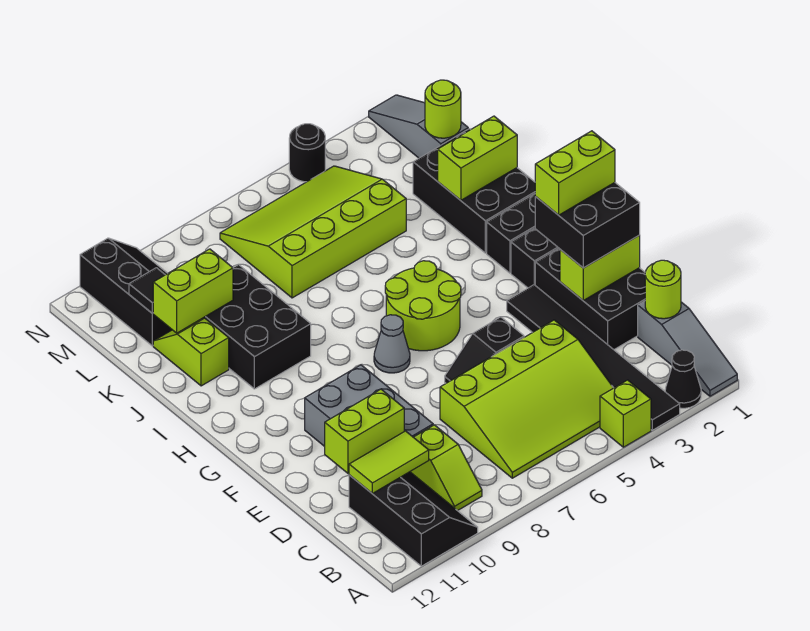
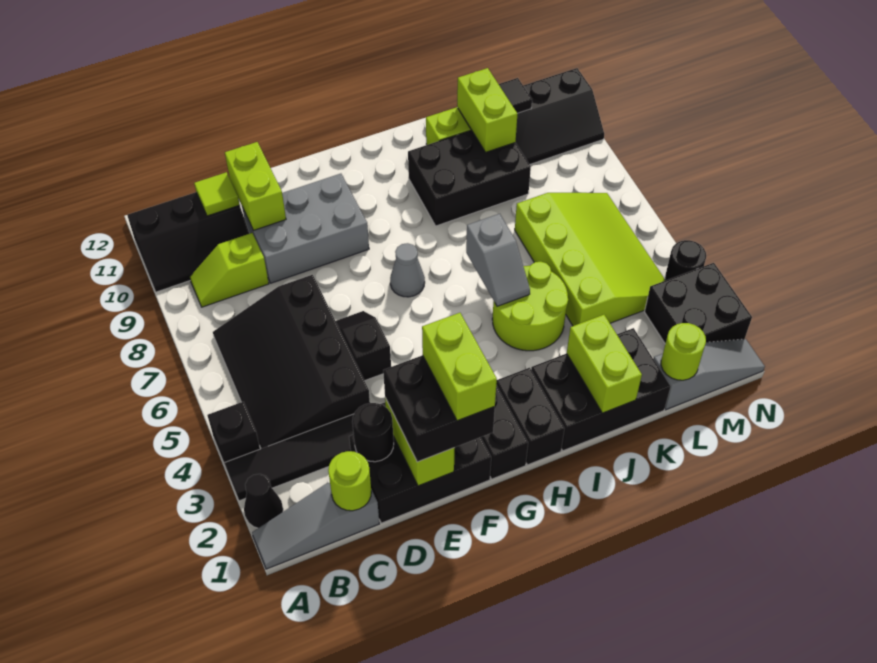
lime brick A4 level 1 -> black brick A4 level 1
lime slope B4:D7 level 1 top D -> black slope B4:D7 level 1 top D
lime tile C10:C11 level 2 -> lime tile C11 level 2
none -> black round brick D2 level 2
lime round brick G5:H6 level 1 -> lime round brick I4:J5 level 1
none -> grey slope I5:I6 level 2 top 6
none -> black brick M2:N3 level 1

